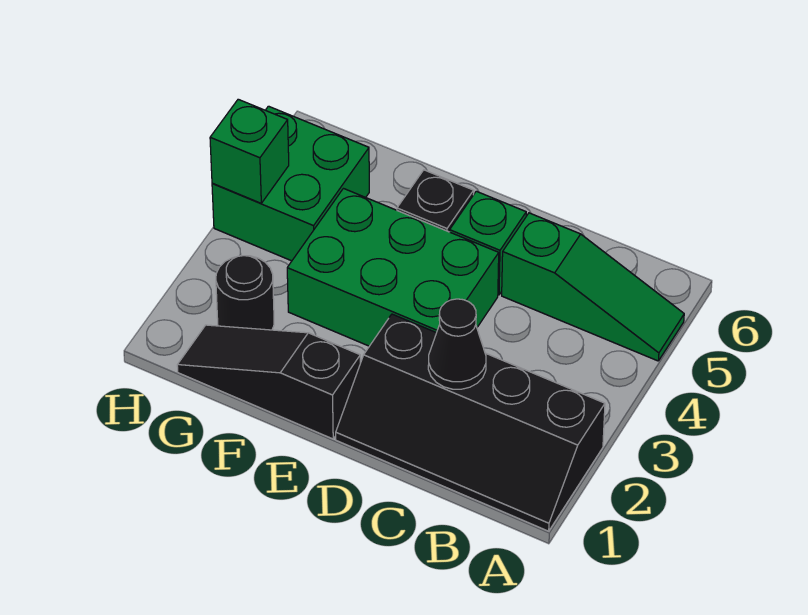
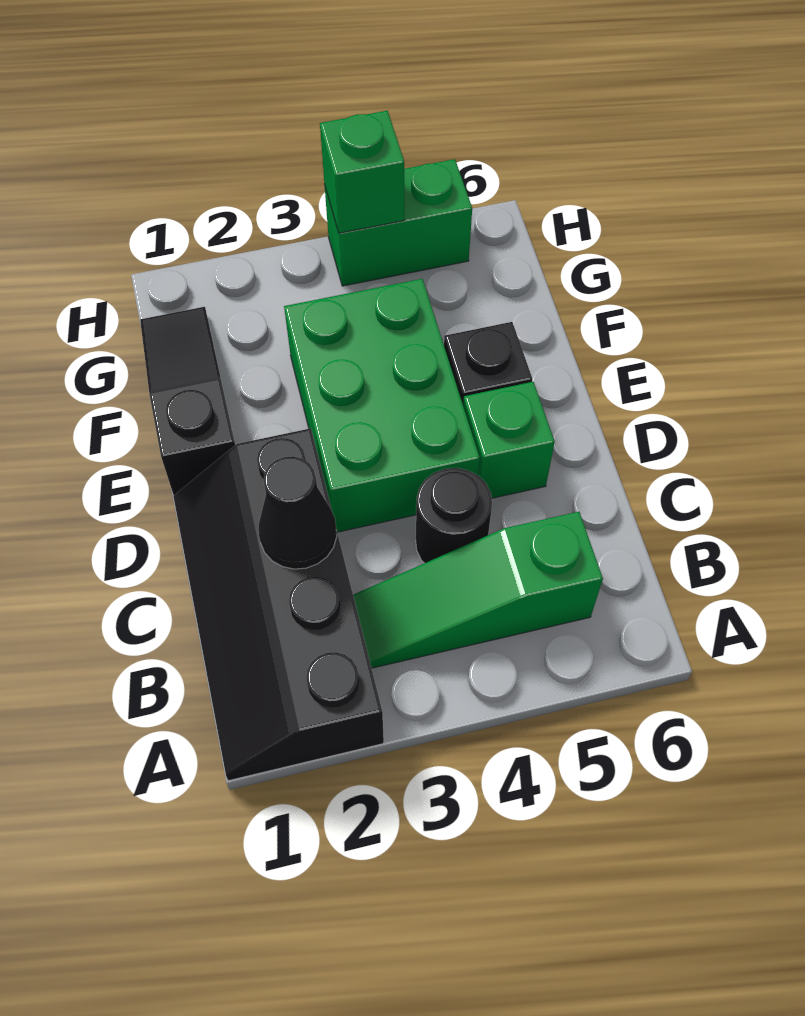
green slope A5:C5 level 1 top C -> green slope B3:B5 level 1 top 5
black round brick G2 level 1 -> black round brick C4 level 1
green brick G4:H5 level 1 -> green brick H4:H5 level 1

